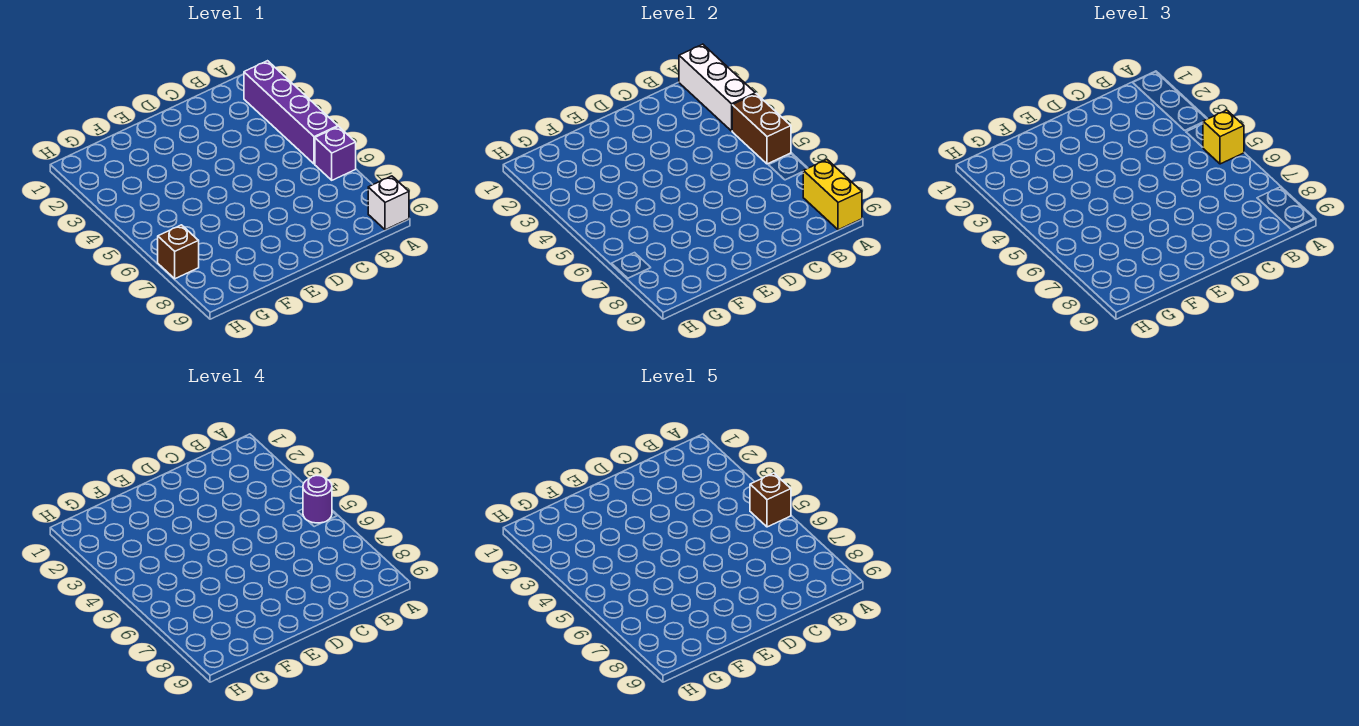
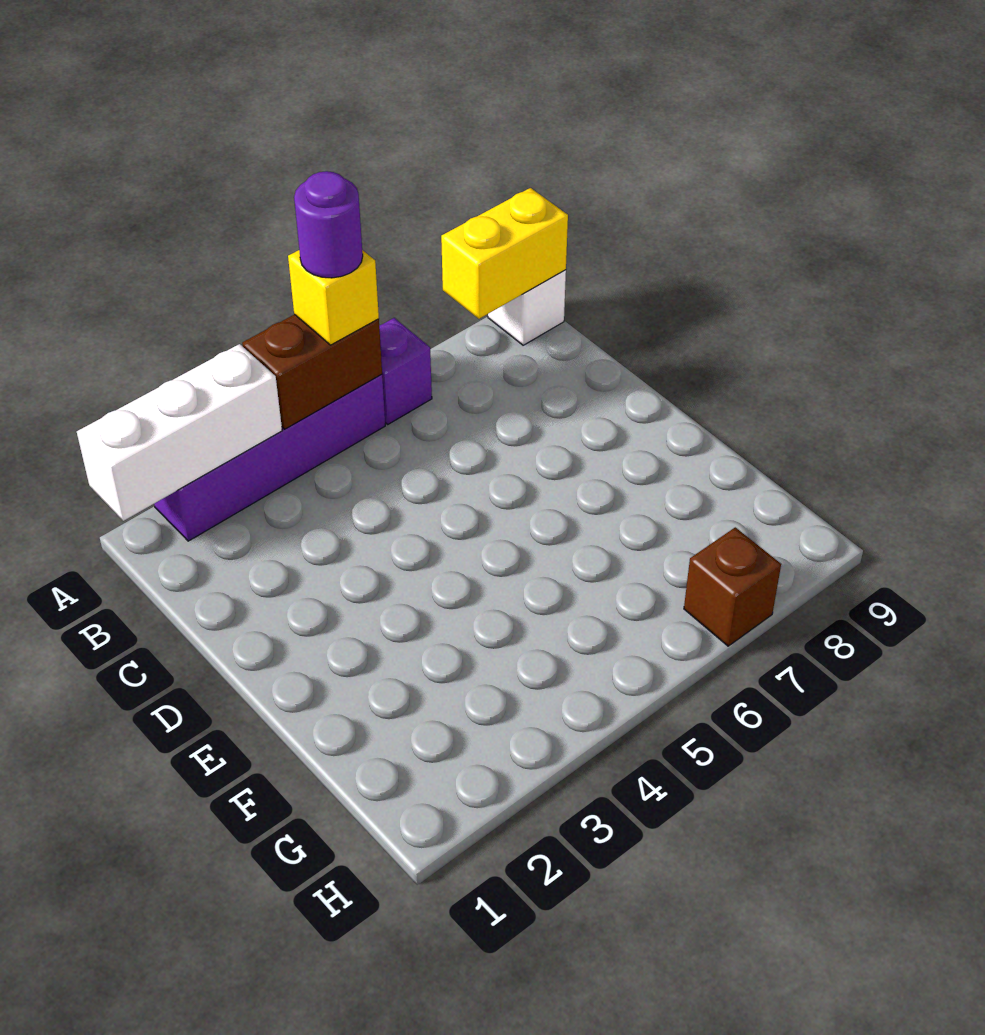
brown brick A5 level 5 -> none

